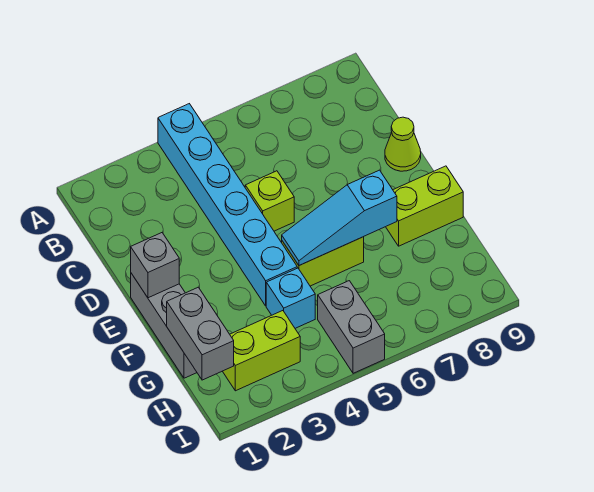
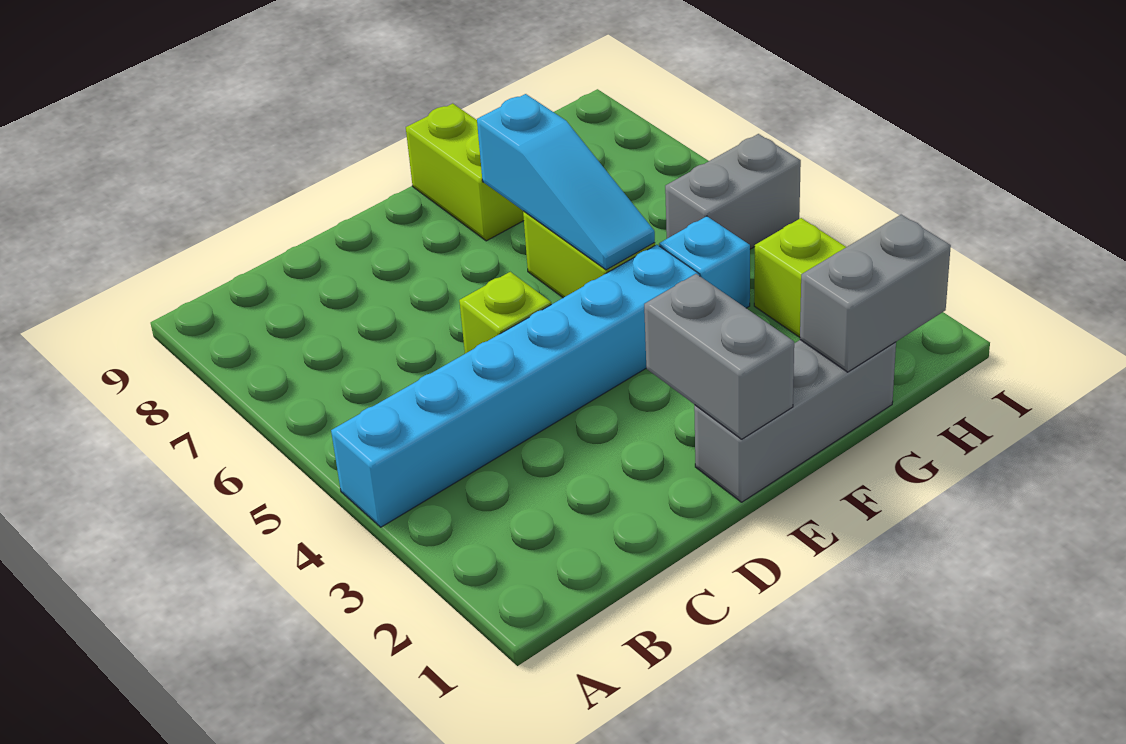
lime cone D9 level 1 -> none
grey brick E1 level 2 -> grey brick E1:E2 level 2

